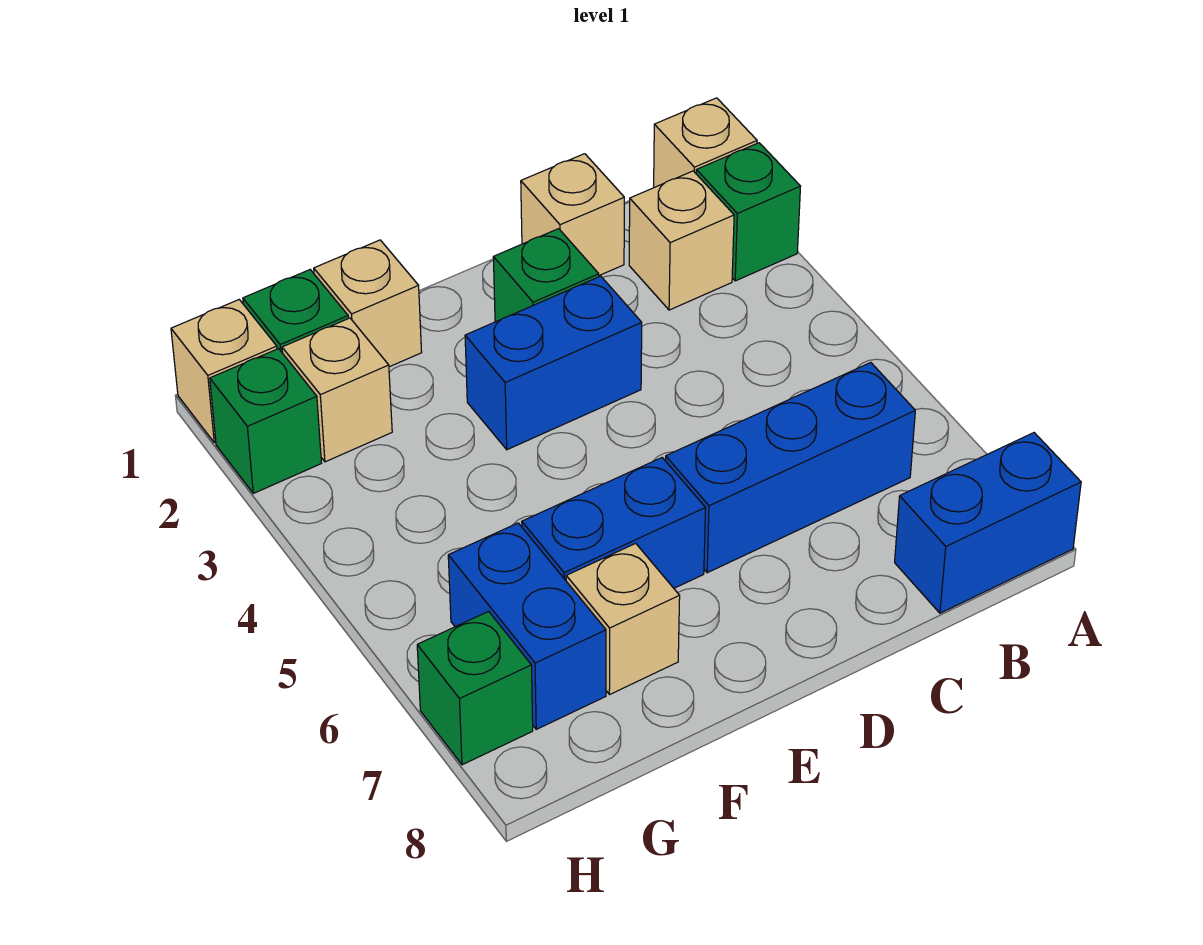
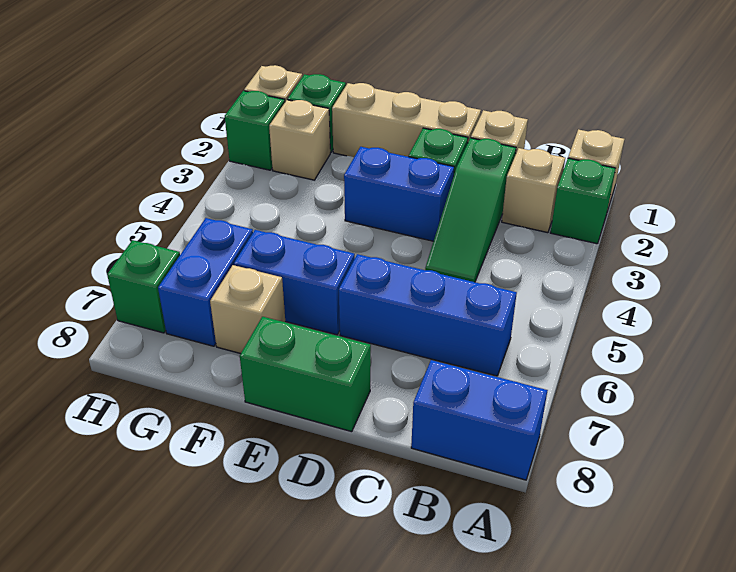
none -> green slope C2:C4 level 1 top 2
none -> green brick D8:E8 level 1
tan brick F1 level 1 -> tan brick D1:F1 level 1

